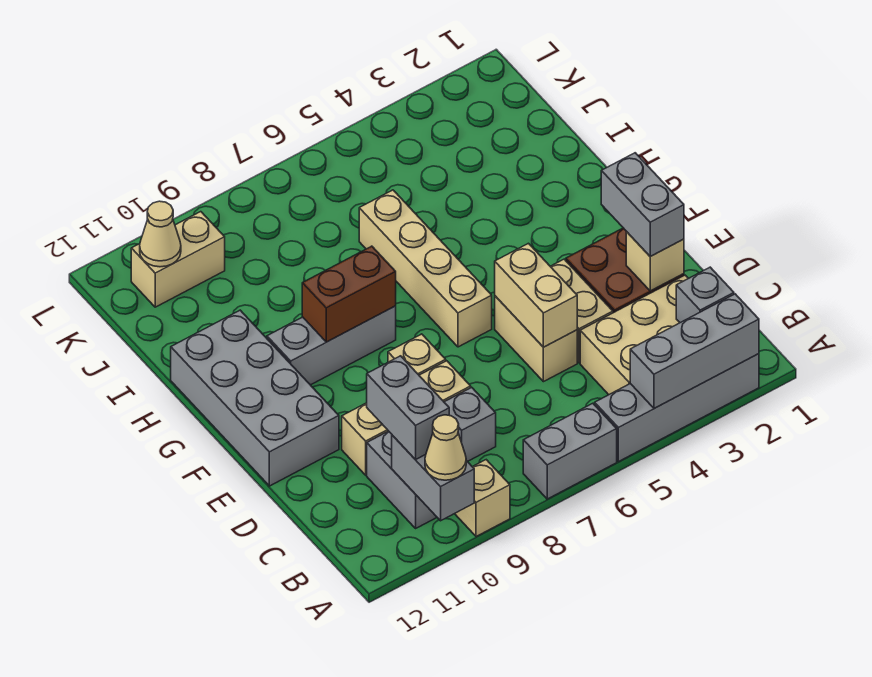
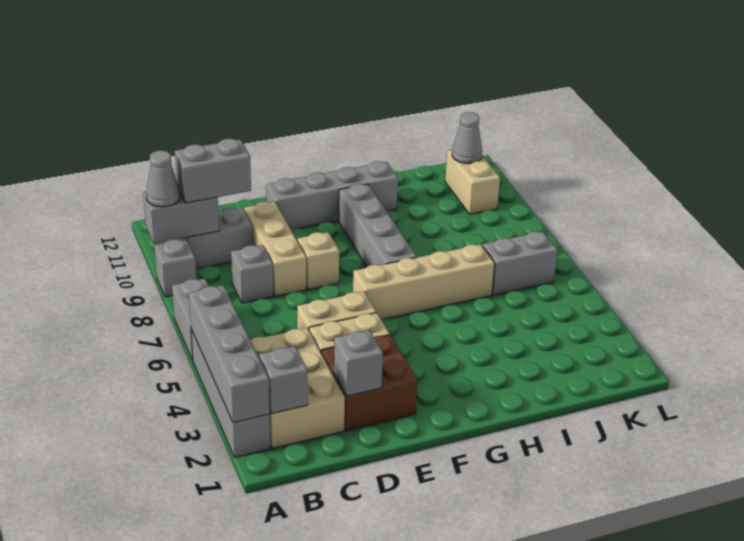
grey brick A2:A4 level 2 -> grey brick A2:A5 level 2
tan brick A9 level 1 -> grey brick A9 level 1
tan cone A10 level 3 -> grey cone A10 level 3
tan brick D2 level 2 -> grey brick D2 level 2
grey brick D2:E2 level 3 -> grey brick J6:K6 level 1
tan brick D5:E5 level 2 -> none
grey brick E11:H12 level 1 -> grey brick E11:H11 level 1
grey brick G8:G10 level 1 -> grey brick G7:G10 level 1
brown brick G8:G9 level 2 -> none
tan cone K11 level 2 -> grey cone K11 level 2

